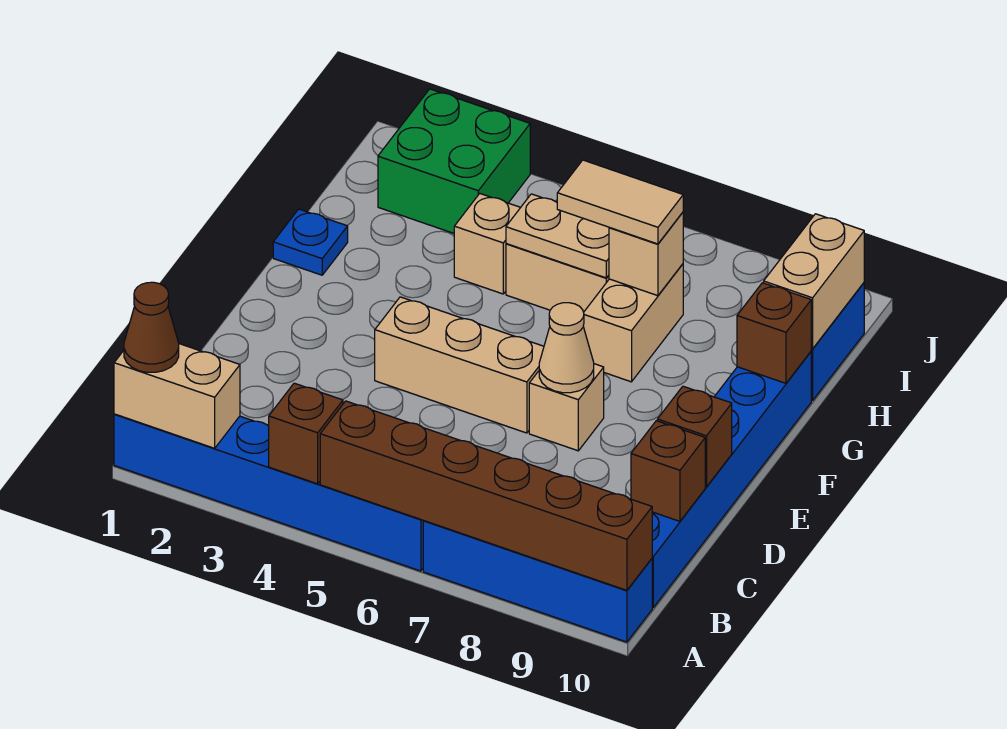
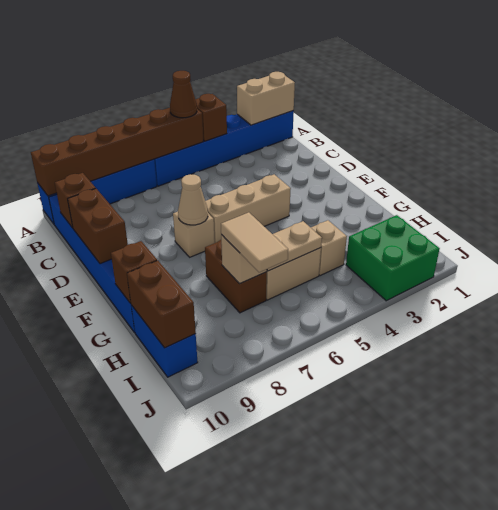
brown cone A1 level 3 -> brown cone A5 level 3
brown brick D10 level 2 -> brown brick D10:E10 level 2
blue plate G1 level 1 -> none
tan brick G7:H7 level 1 -> brown brick G7:H7 level 1
tan tile H6:H7 level 3 -> tan tile H7:I7 level 3
tan brick H10:I10 level 2 -> brown brick H10:I10 level 2

